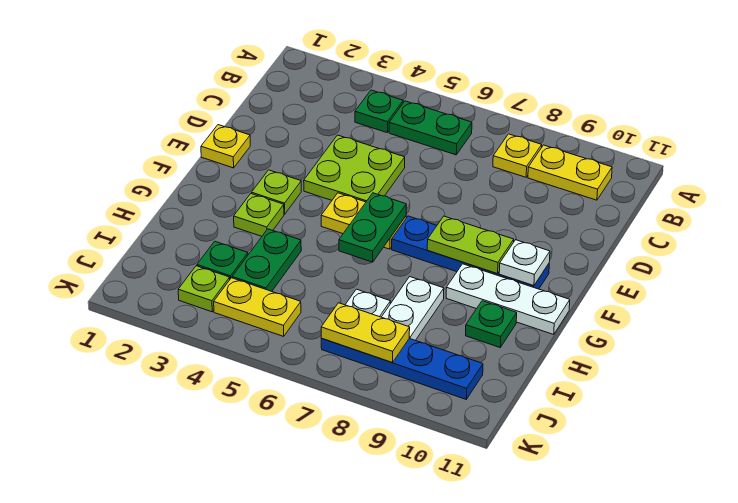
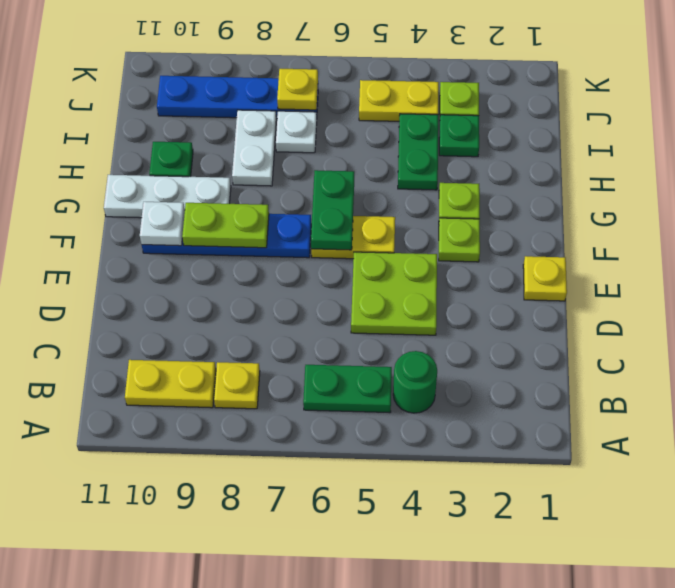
green plate B4 level 1 -> green round brick B4 level 1
yellow plate J7:J8 level 2 -> yellow plate J7 level 2

